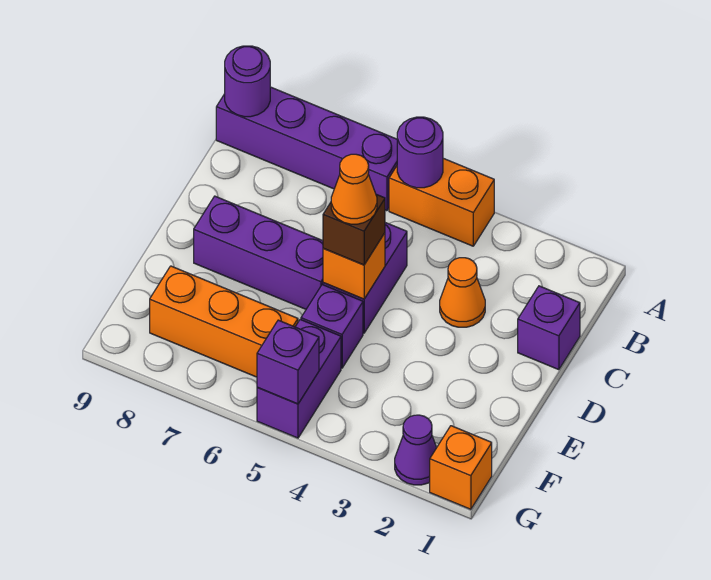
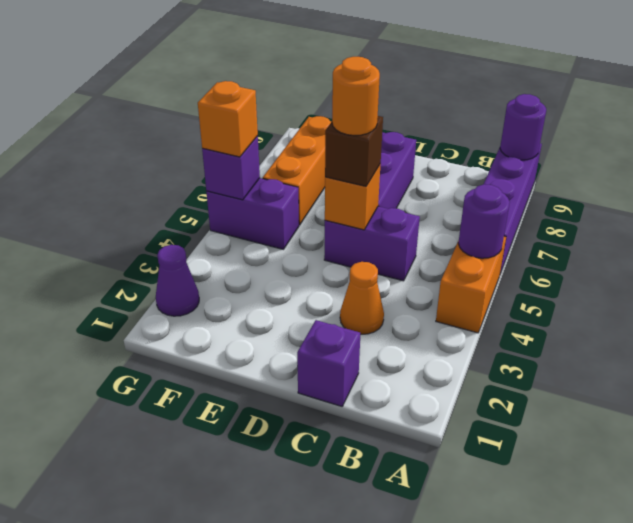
orange cone D5 level 4 -> orange round brick D5 level 4
purple brick E5 level 1 -> none
orange brick G1 level 1 -> orange brick G5 level 3

